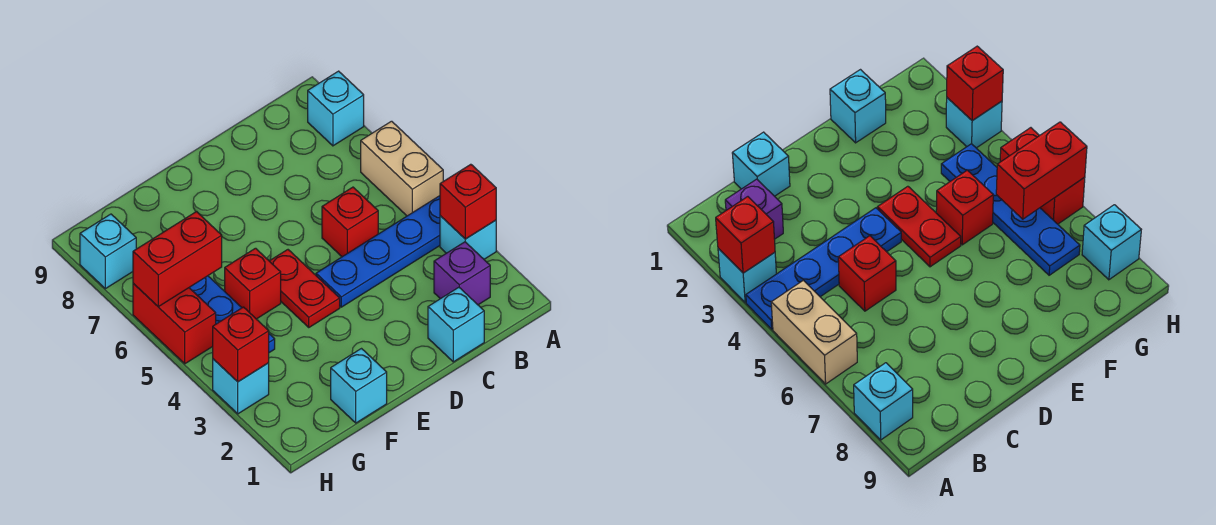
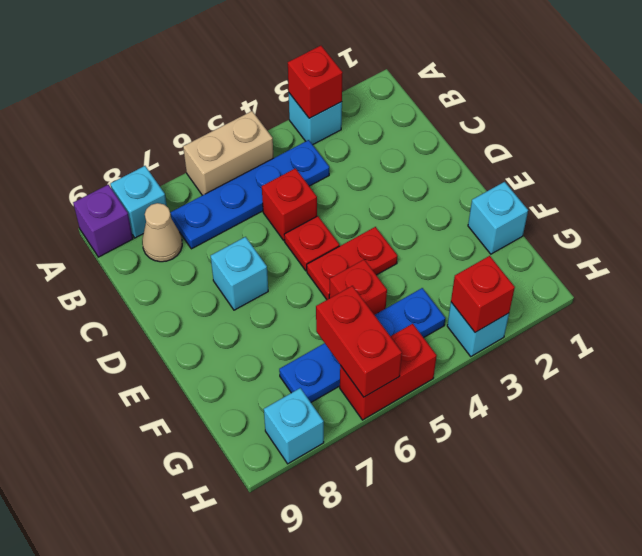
blue plate A4:D4 level 1 -> blue plate B4:B7 level 1
purple brick B2 level 1 -> purple brick A9 level 1
none -> tan cone B8 level 1
cyan brick C1 level 1 -> cyan brick D7 level 1
none -> red plate D5 level 1

